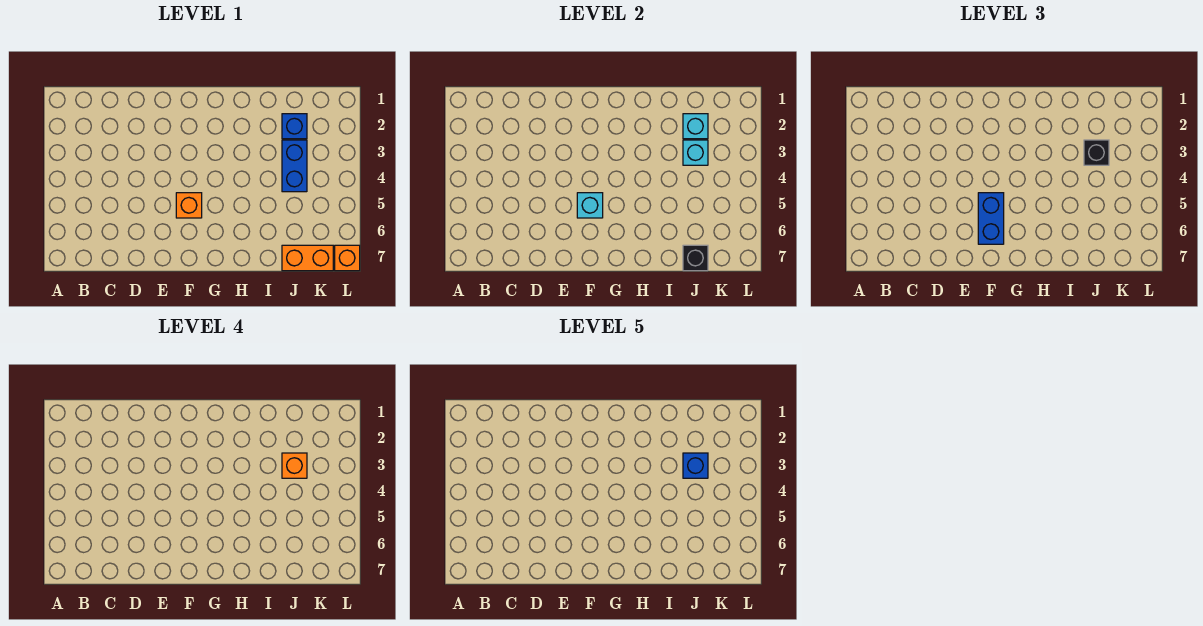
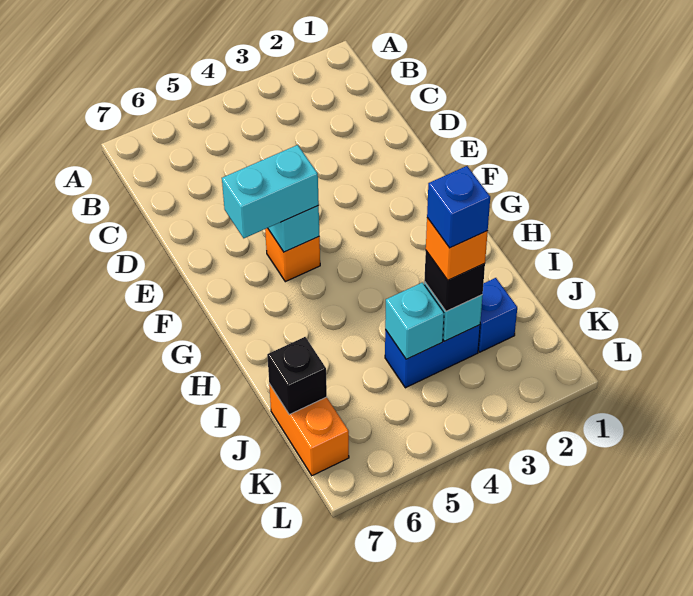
blue brick F5:F6 level 3 -> cyan brick F5:F6 level 3
cyan brick J2 level 2 -> cyan brick J4 level 2
orange brick L7 level 1 -> none

